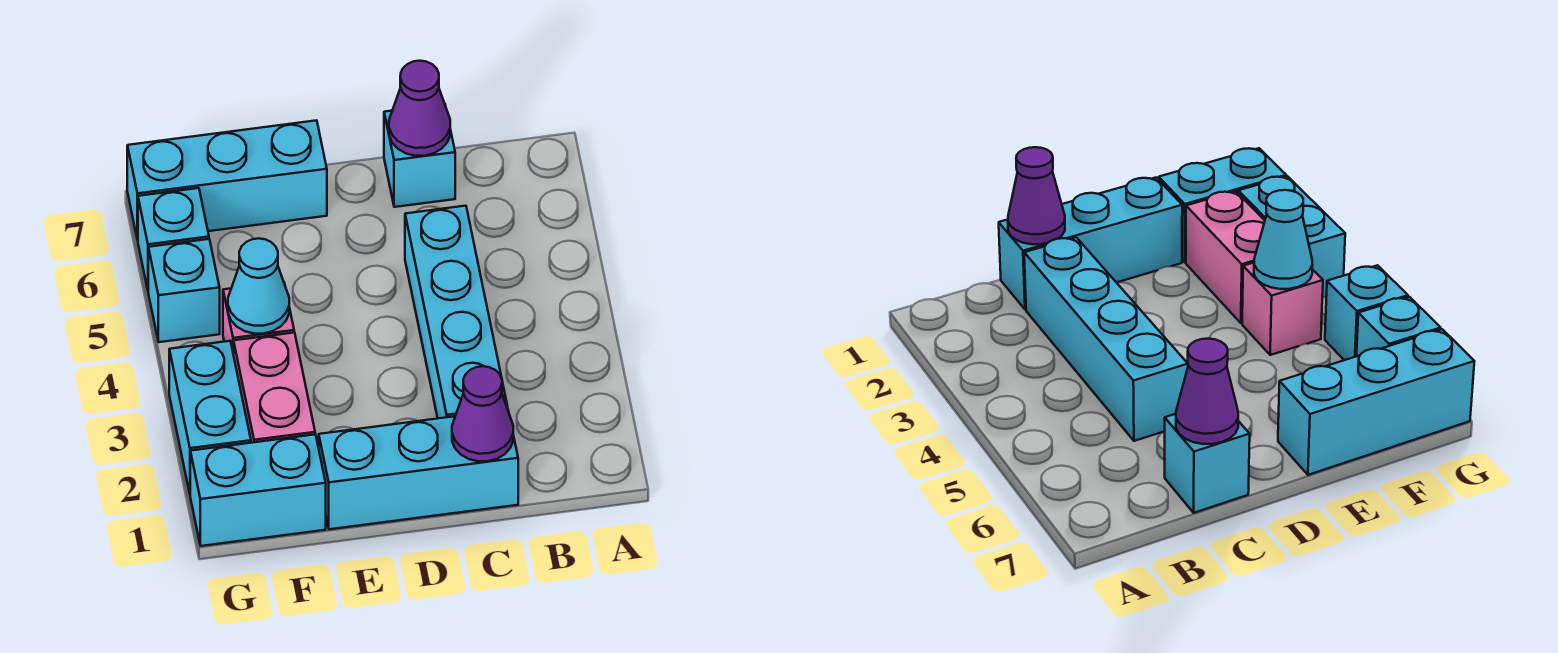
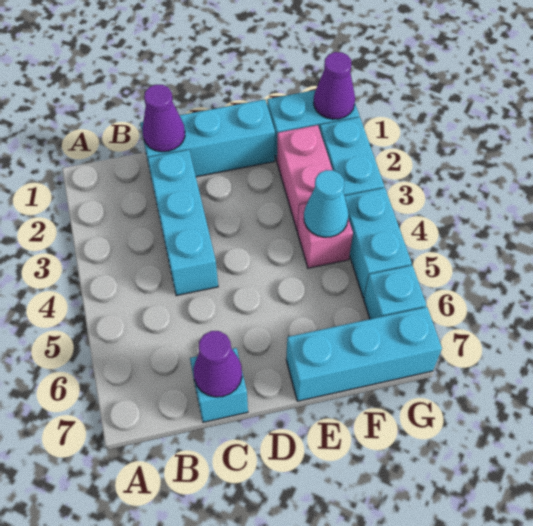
cyan brick C2:C5 level 1 -> cyan brick C2:C4 level 1
none -> purple cone G1 level 2
cyan brick G5 level 1 -> cyan brick G4:G5 level 1

